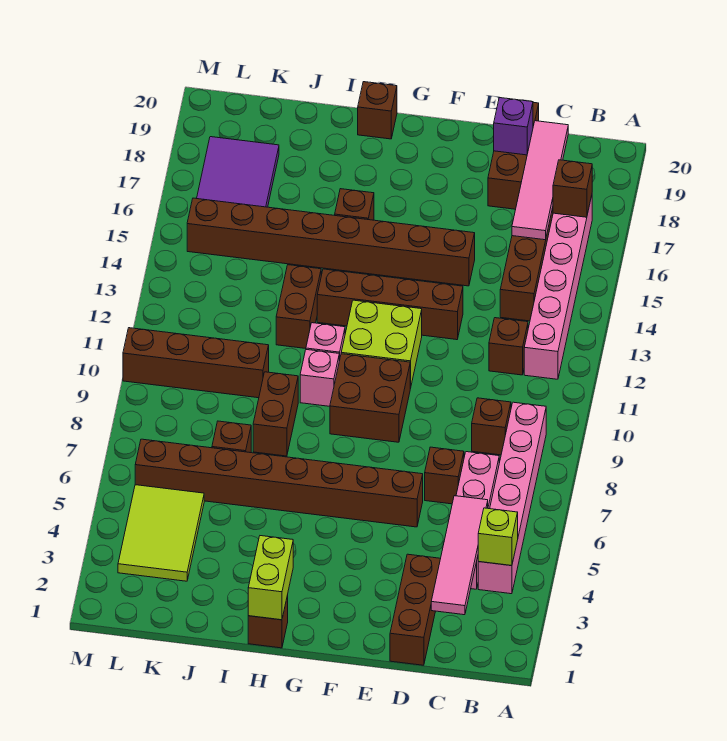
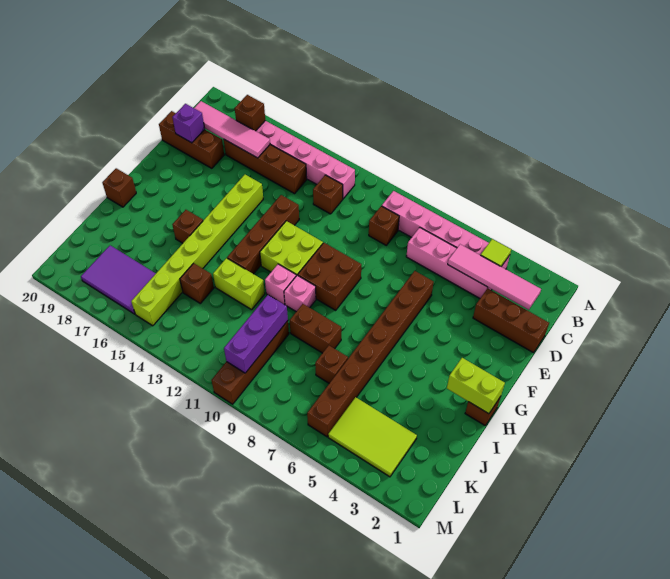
lime brick B4 level 2 -> lime tile B4 level 2
brown brick D7 level 1 -> brown brick J14 level 1
brown brick E15:L15 level 1 -> lime brick E15:L15 level 1
brown brick I12:I13 level 1 -> lime brick I12:I13 level 1
none -> purple brick J10:L10 level 2

